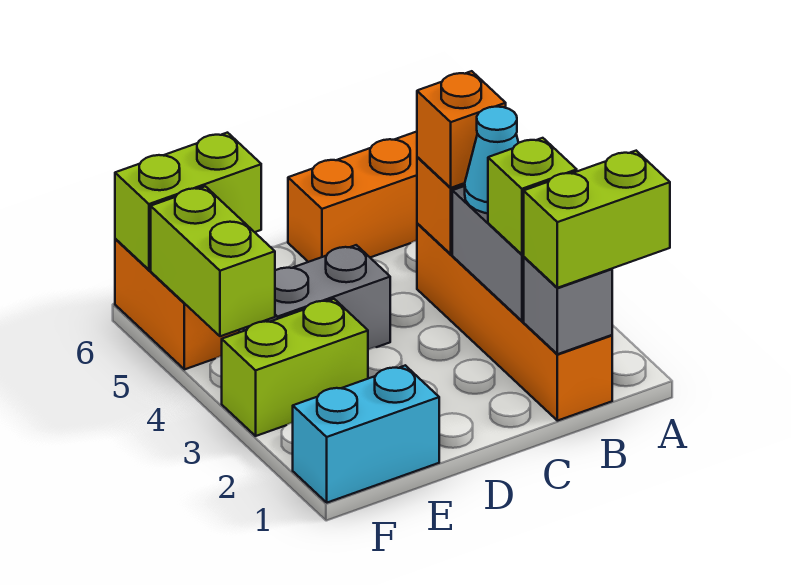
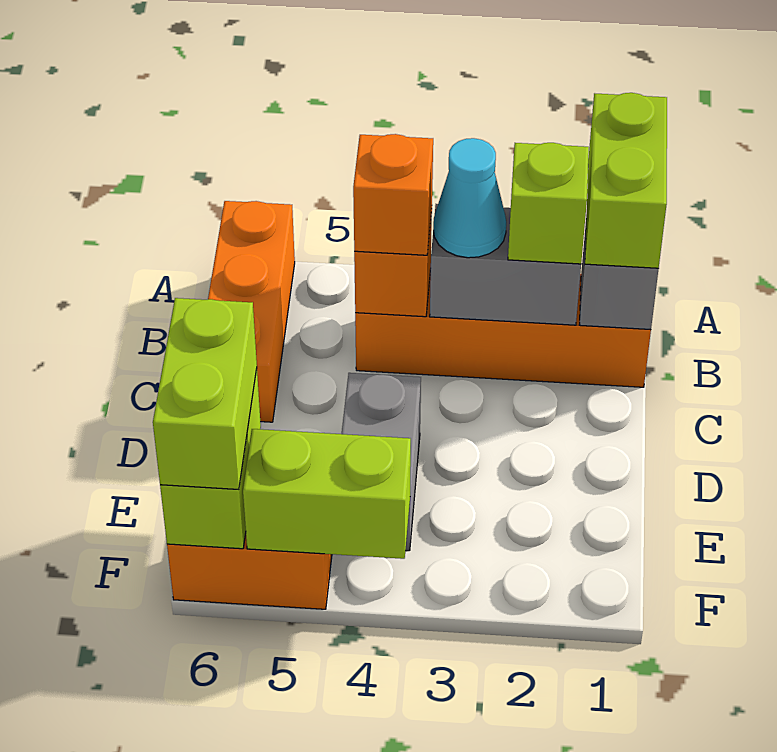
cyan brick E1:F1 level 1 -> none
lime brick E3:F3 level 1 -> lime brick E6:F6 level 3

